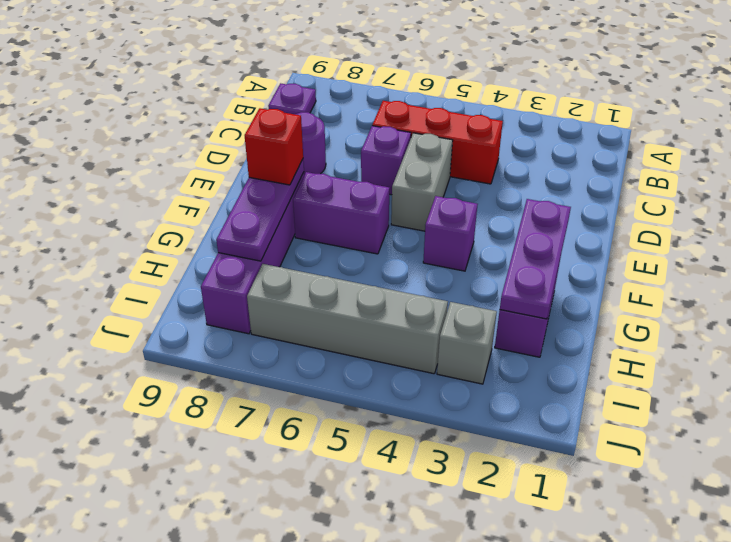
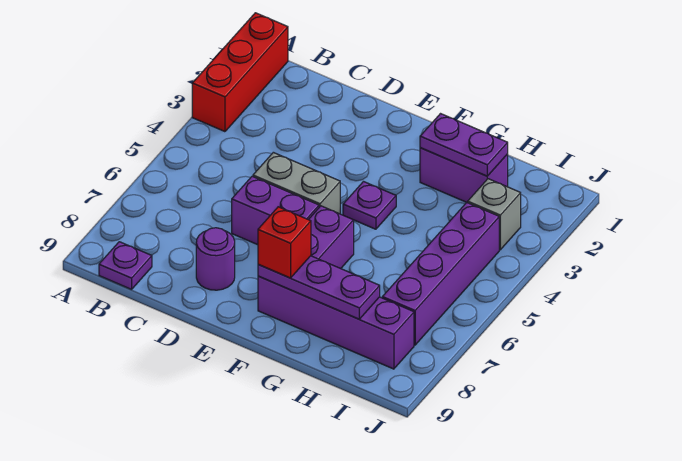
red brick C4:C6 level 1 -> red brick A1:A3 level 1
purple brick D6 level 1 -> purple brick D6:E6 level 1
purple plate F2:H2 level 2 -> purple plate G2:H2 level 2
purple brick F4 level 1 -> purple plate F4 level 1
grey brick I4:I7 level 1 -> purple brick I4:I7 level 1

